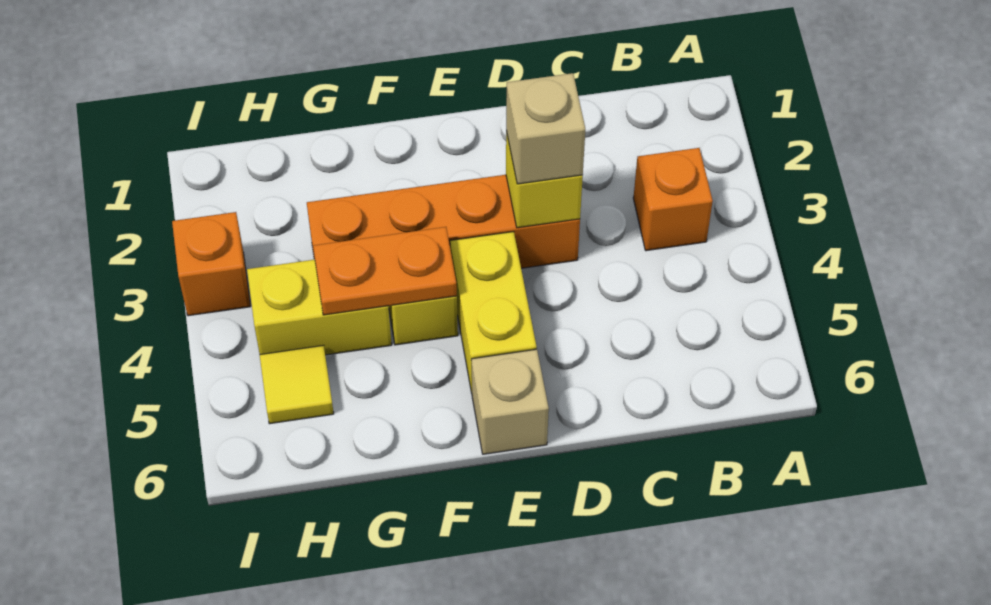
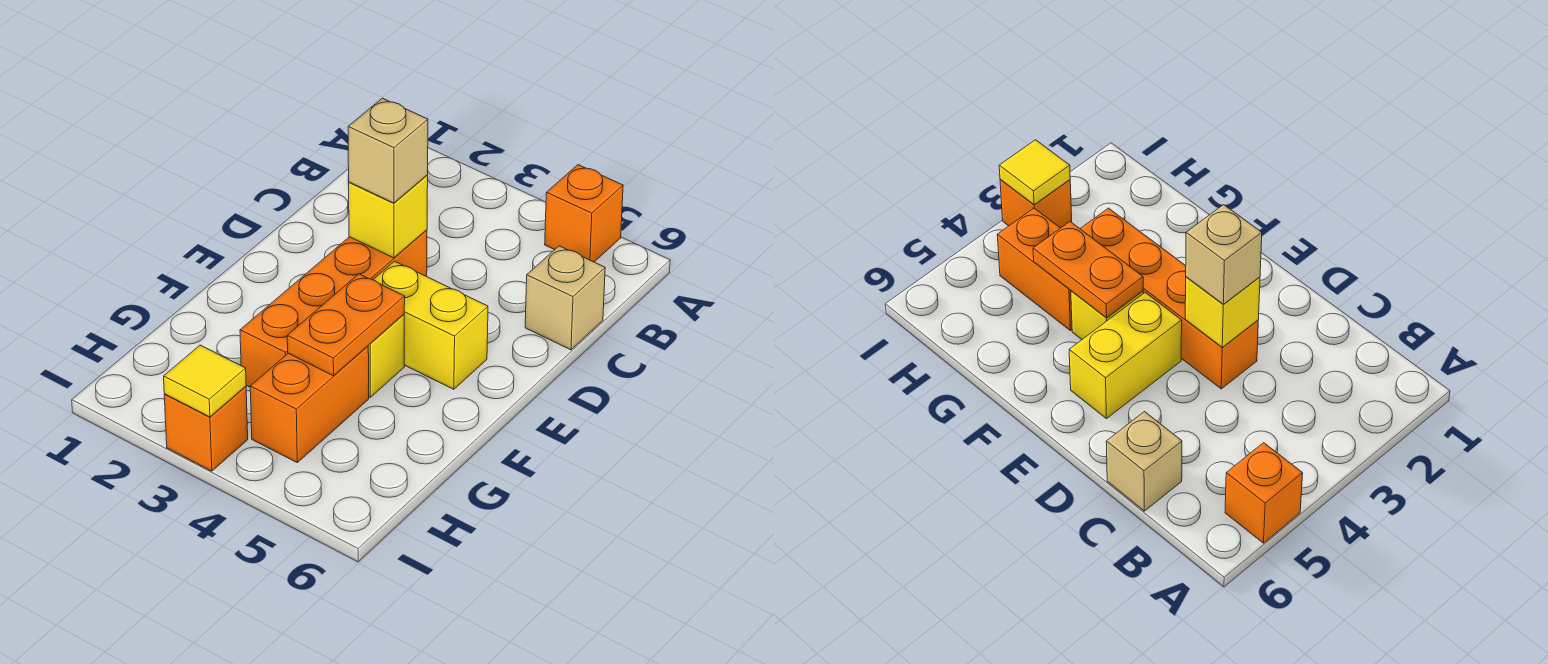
orange brick B3 level 1 -> orange brick A5 level 1
tan brick E6 level 1 -> tan brick C6 level 1
yellow brick G4:H4 level 1 -> orange brick G4:H4 level 1
yellow tile H5 level 1 -> yellow tile I3 level 2

